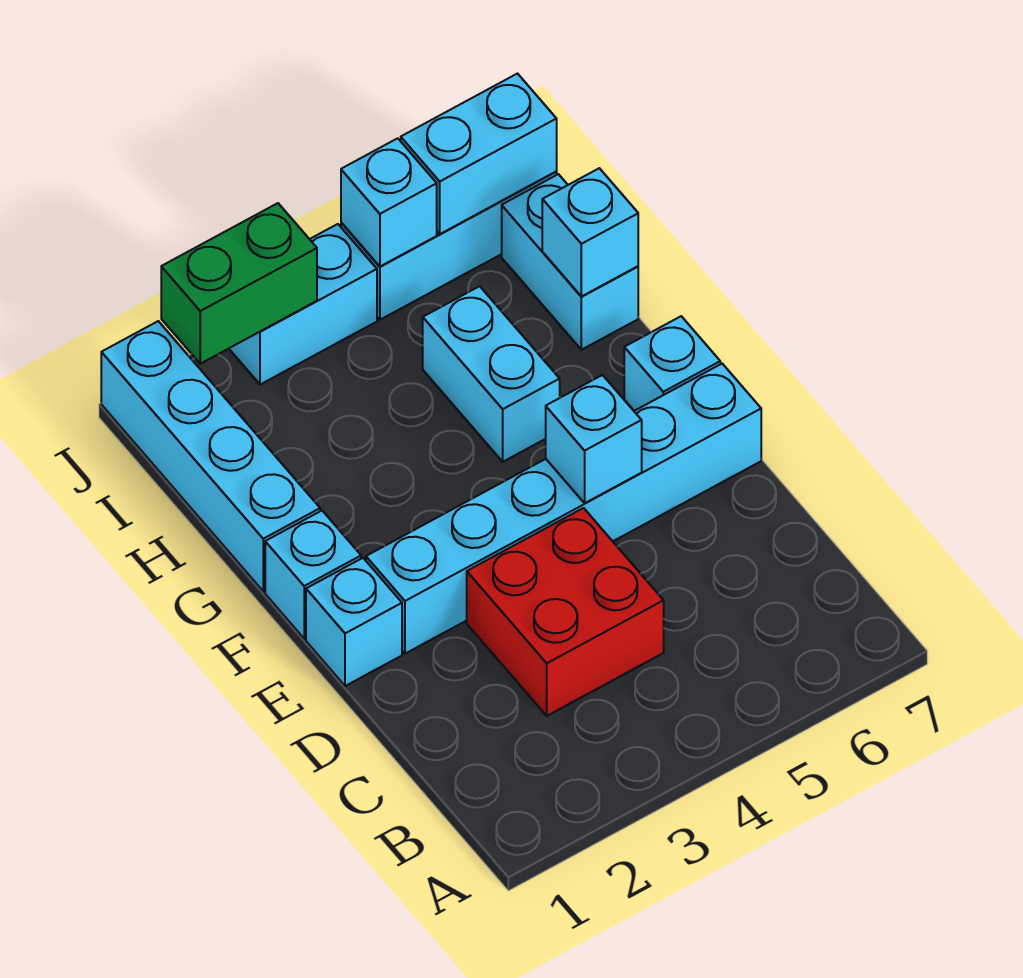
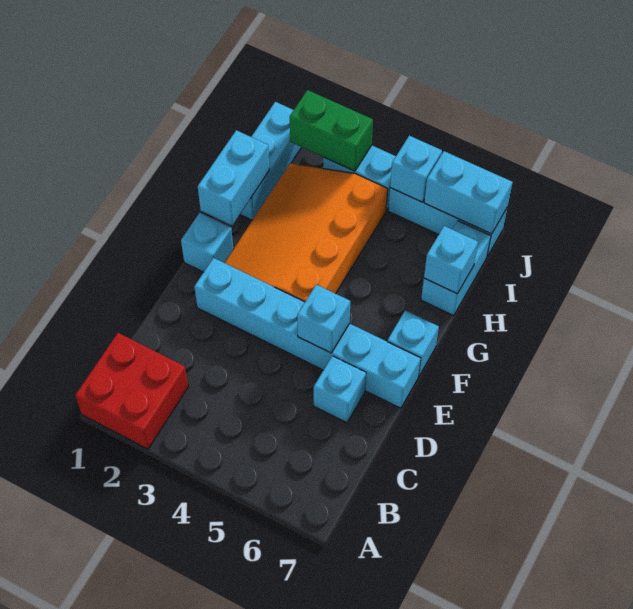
red brick C3:D4 level 1 -> red brick A1:B2 level 1
cyan brick E1 level 1 -> cyan brick D6 level 1
none -> orange slope F2:I4 level 1 top 4
cyan brick G1:J1 level 1 -> cyan brick H1:J1 level 1
cyan brick G5:H5 level 1 -> cyan brick G1:H1 level 2

